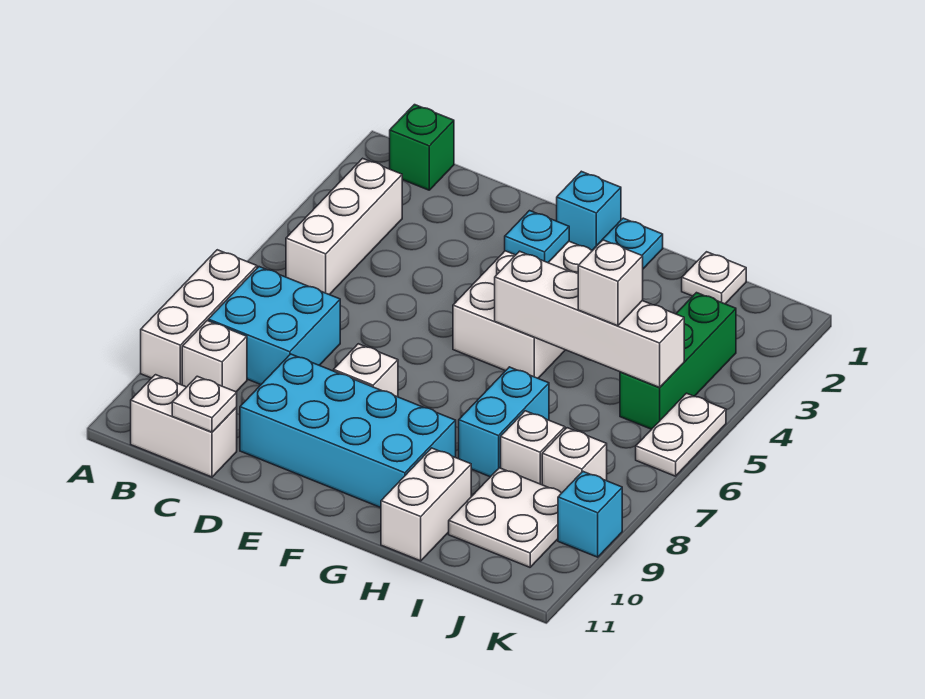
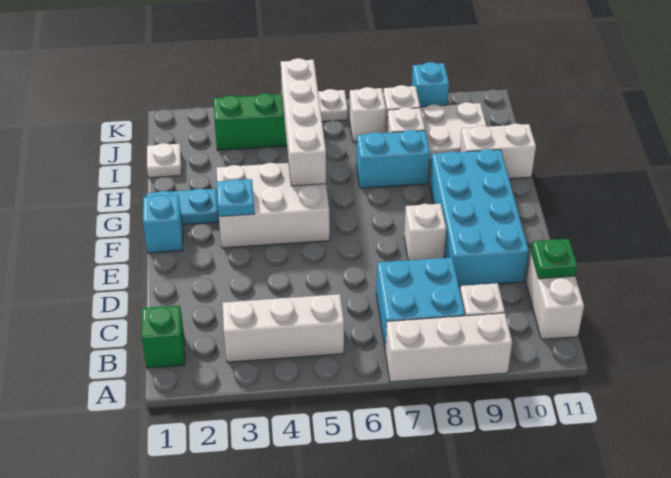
white plate C11 level 2 -> green plate C11 level 2
white brick I5 level 3 -> white brick J7 level 1

